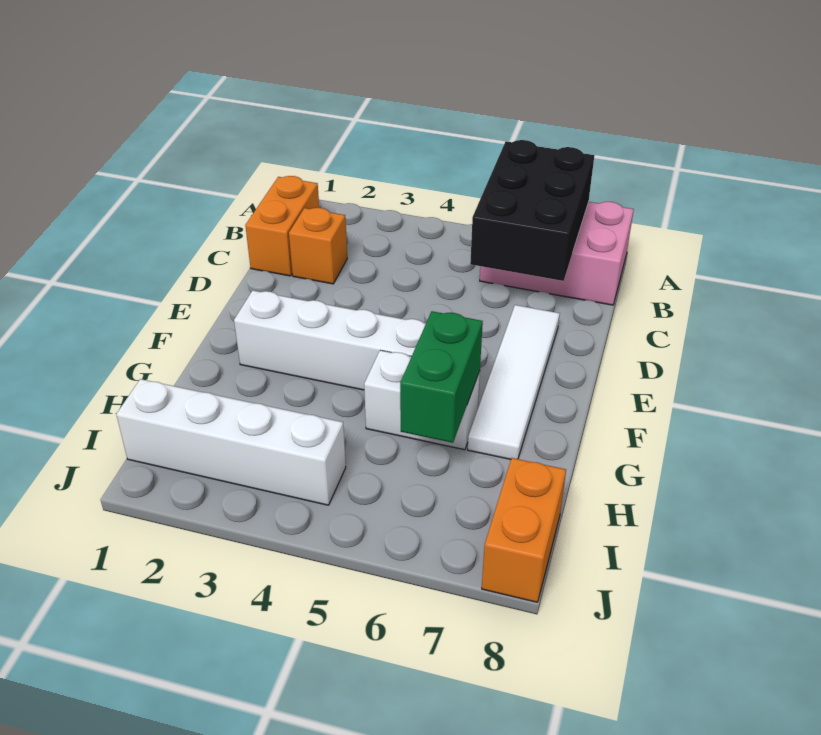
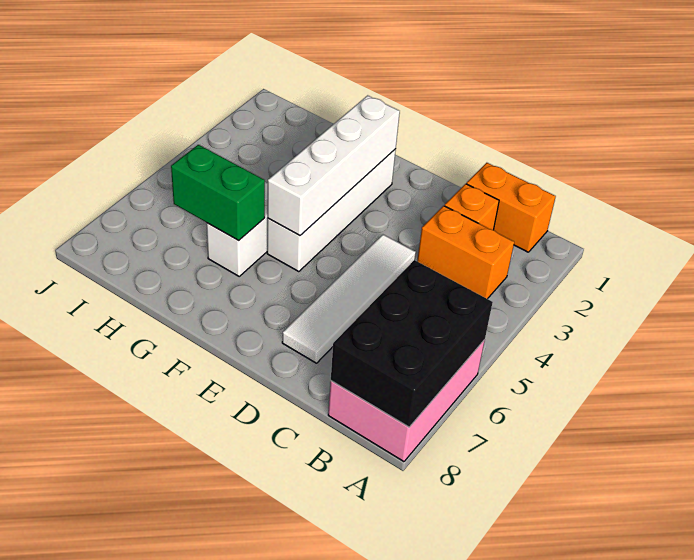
black brick A6:C7 level 2 -> black brick A6:B8 level 2
white tile D7:G7 level 1 -> white tile D4:D7 level 1
white brick I1:I4 level 1 -> white brick F2:F5 level 2
orange brick I8:J8 level 1 -> orange brick B3:C3 level 1

